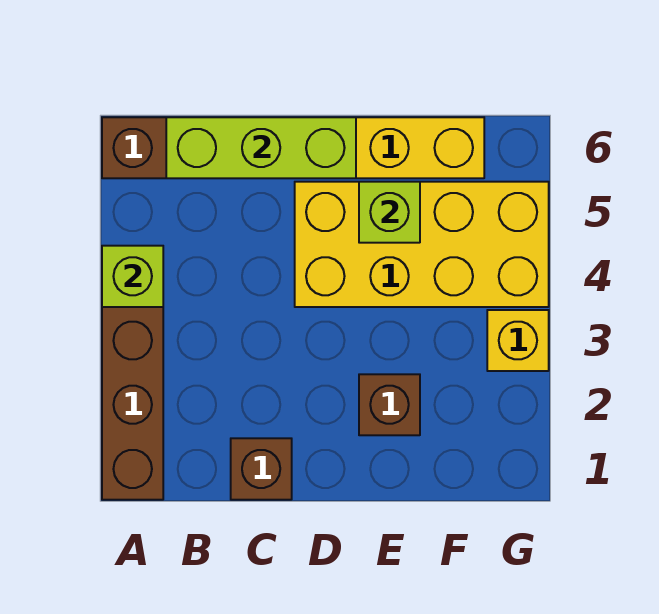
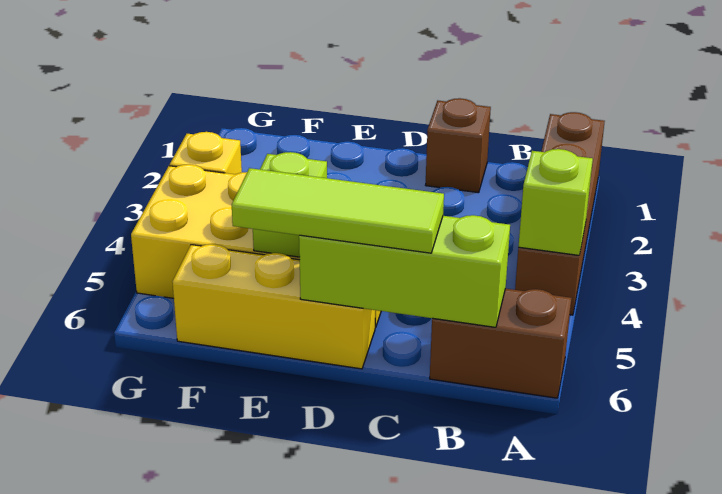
none -> lime tile C6:E6 level 3
brown brick E2 level 1 -> none

